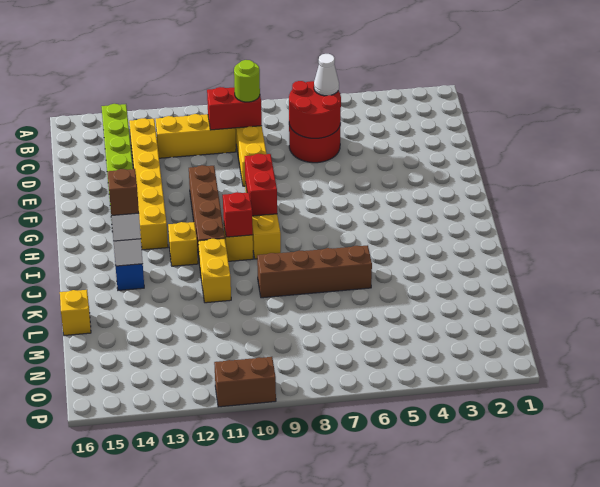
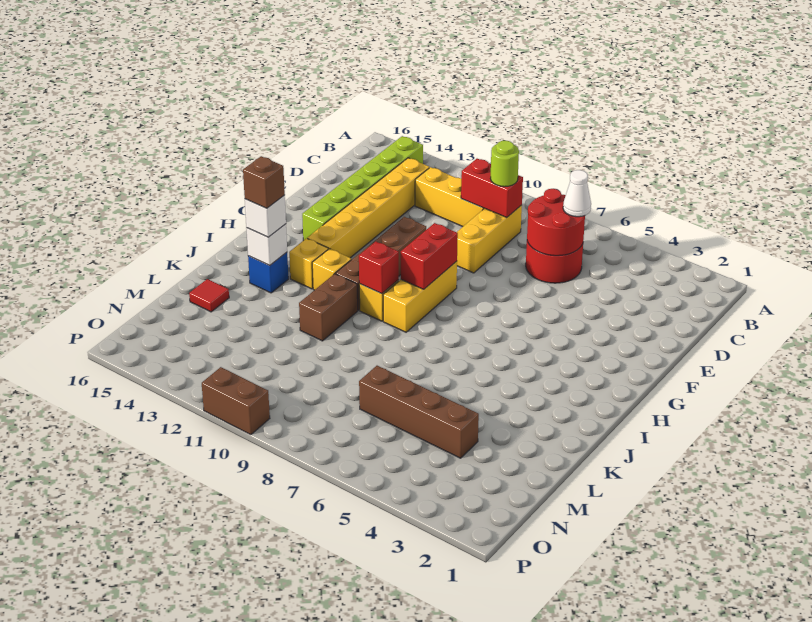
yellow brick J11:K11 level 1 -> brown brick J11:K11 level 1
brown brick K6:K9 level 1 -> brown brick M4:M7 level 1
none -> red tile L15 level 1
yellow brick L16 level 1 -> yellow brick I13 level 1

